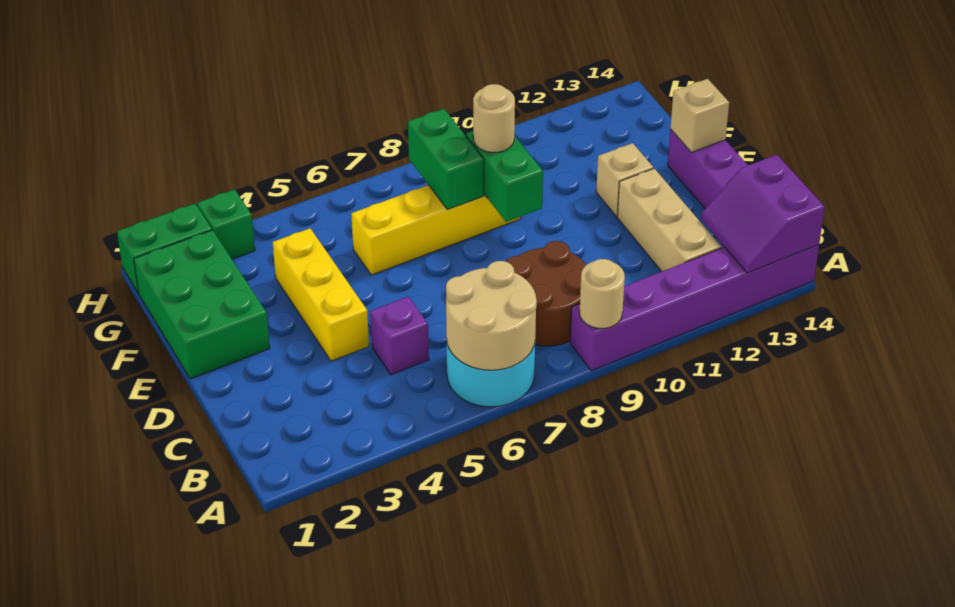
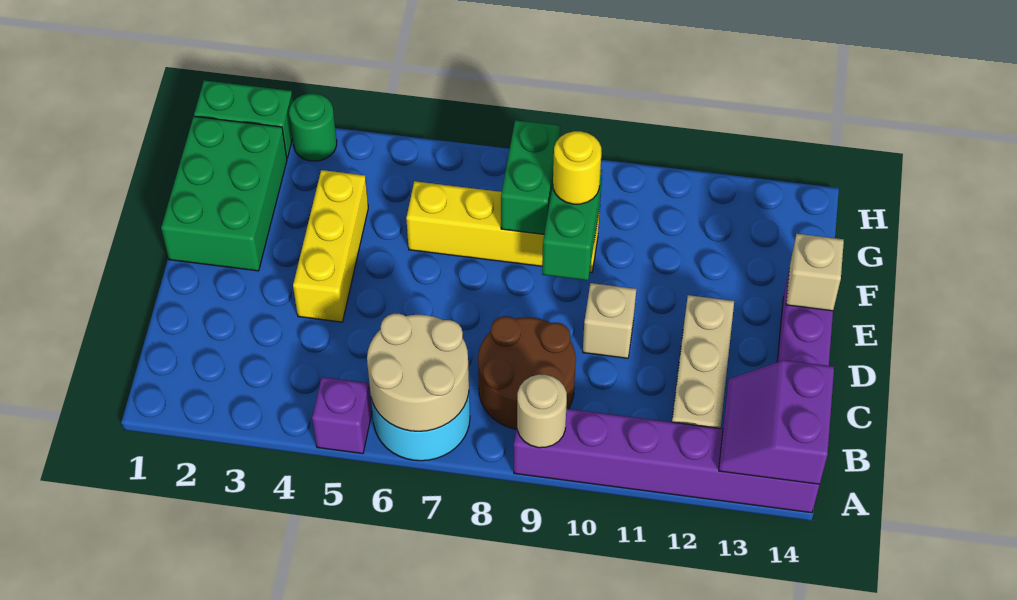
purple brick C5 level 1 -> purple brick A5 level 1
tan brick E12 level 1 -> tan brick D10 level 1
tan round brick F9 level 3 -> yellow round brick F9 level 3
green brick H3 level 1 -> green round brick H3 level 1

